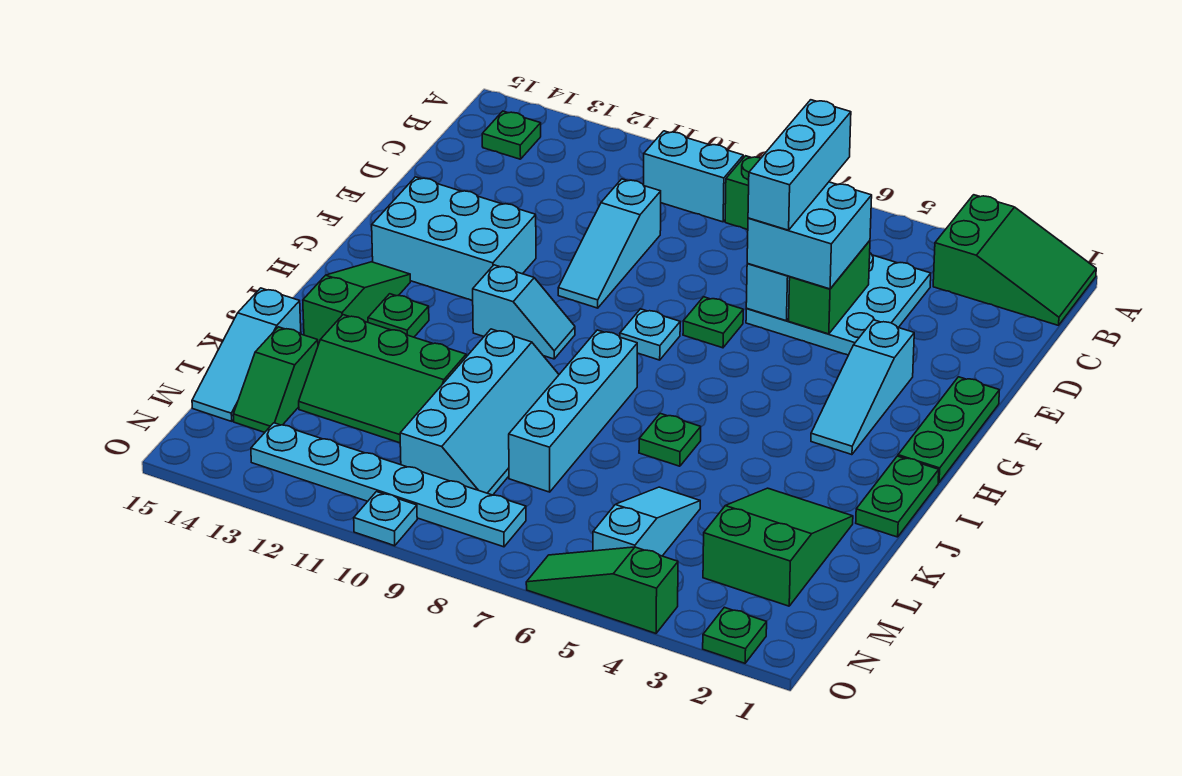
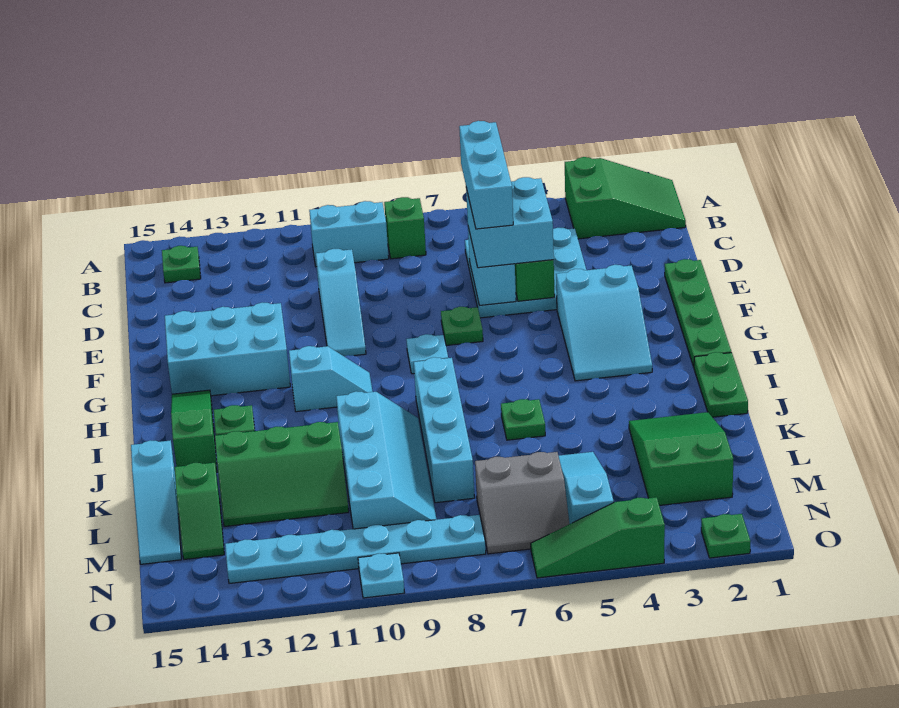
green plate F1:H1 level 1 -> green plate E1:H1 level 1
cyan slope F3:H3 level 1 top F -> cyan slope F3:H4 level 1 top F
none -> grey slope M6:N7 level 1 top M

